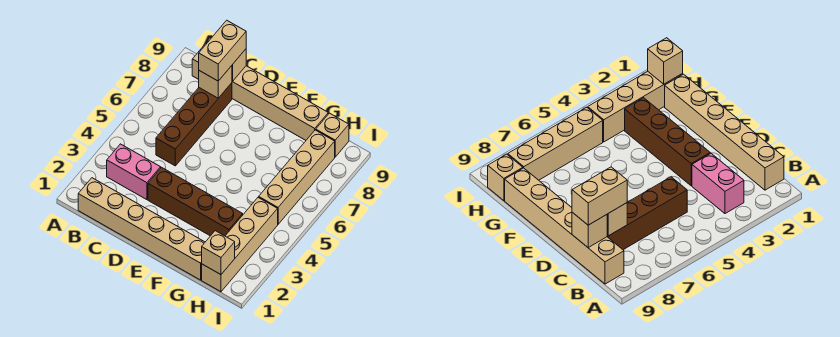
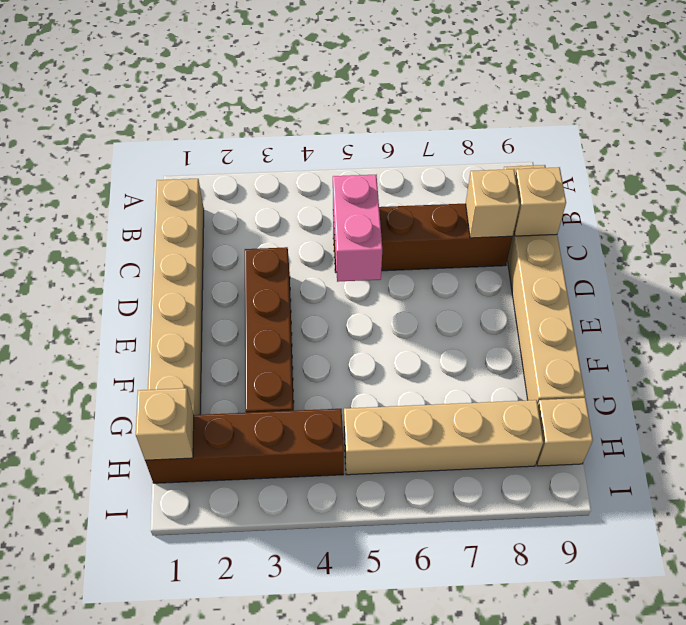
pink brick B3:C3 level 1 -> pink brick C5:D5 level 2
tan brick C8:C9 level 3 -> none
tan brick H1:H4 level 1 -> brown brick H1:H4 level 1

